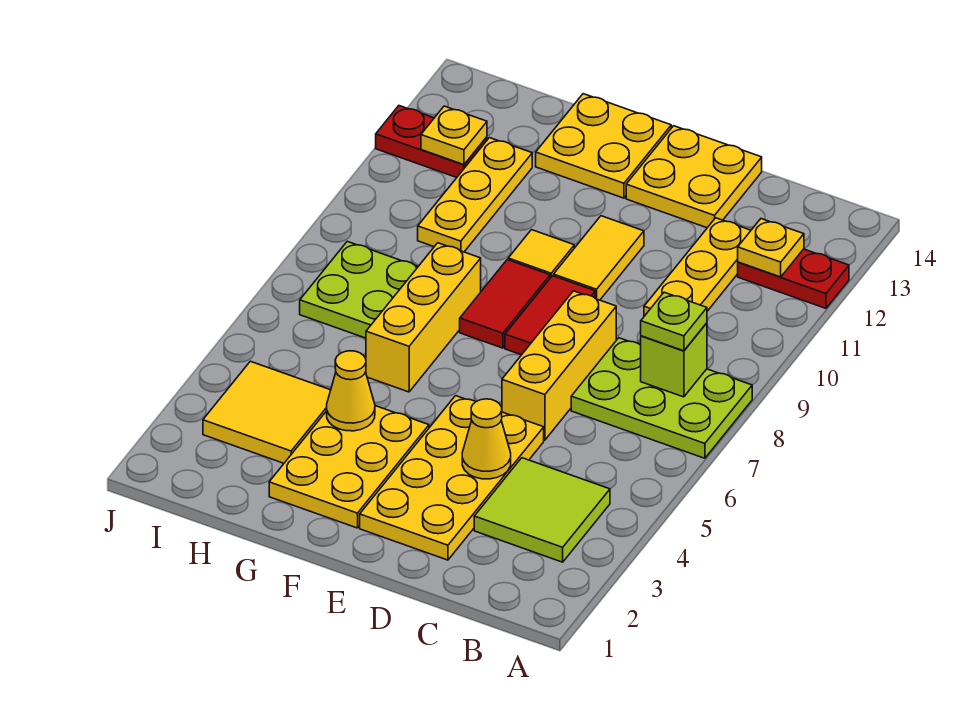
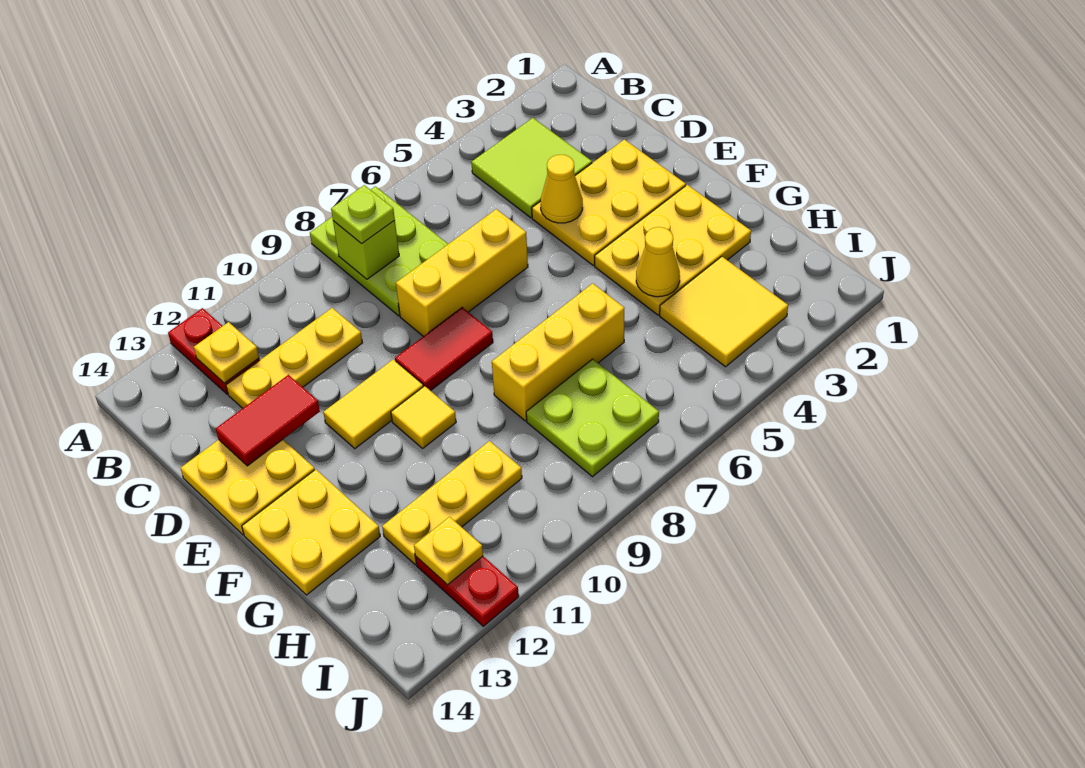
yellow plate D2:E5 level 1 -> yellow plate D2:E4 level 1
red tile F8:F9 level 1 -> red tile D12:D13 level 2

